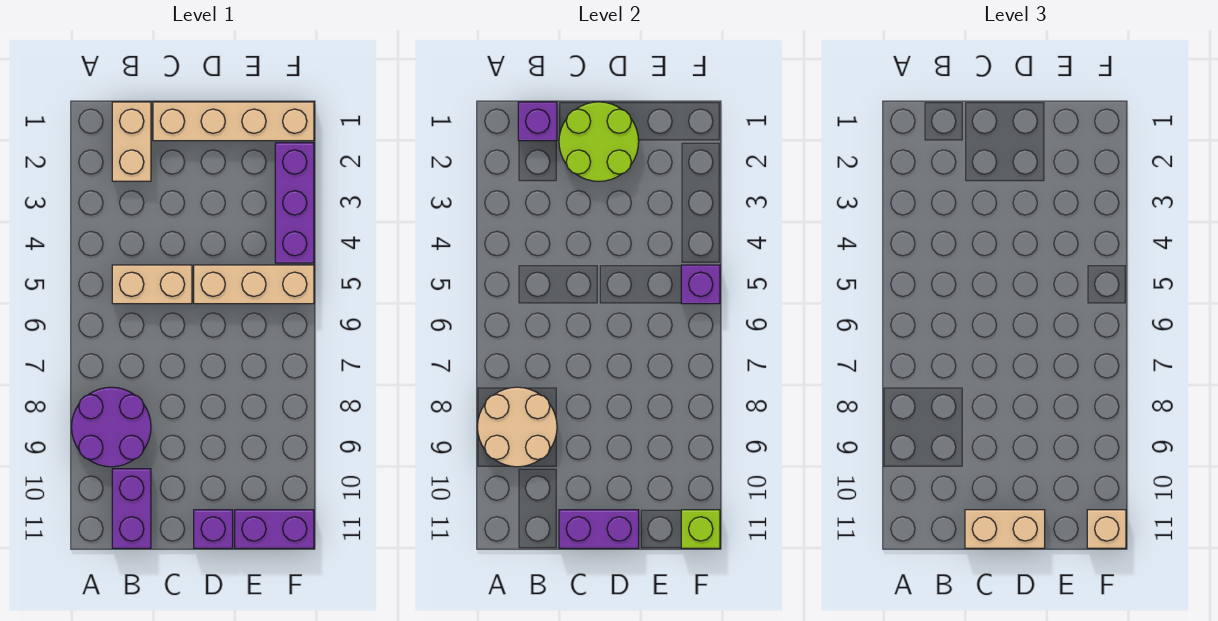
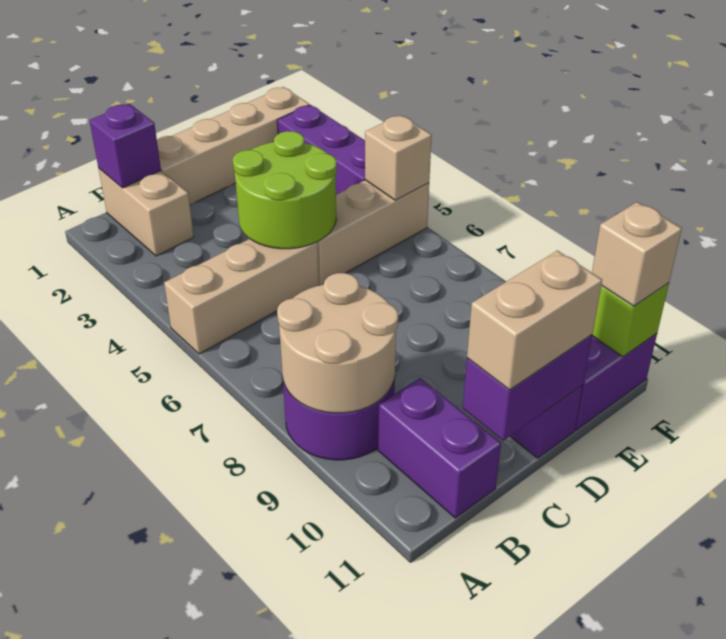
tan brick B5:C5 level 1 -> tan brick A5:C5 level 1
lime round brick C1:D2 level 2 -> lime round brick C4:D5 level 2
purple brick F5 level 2 -> tan brick F5 level 2

